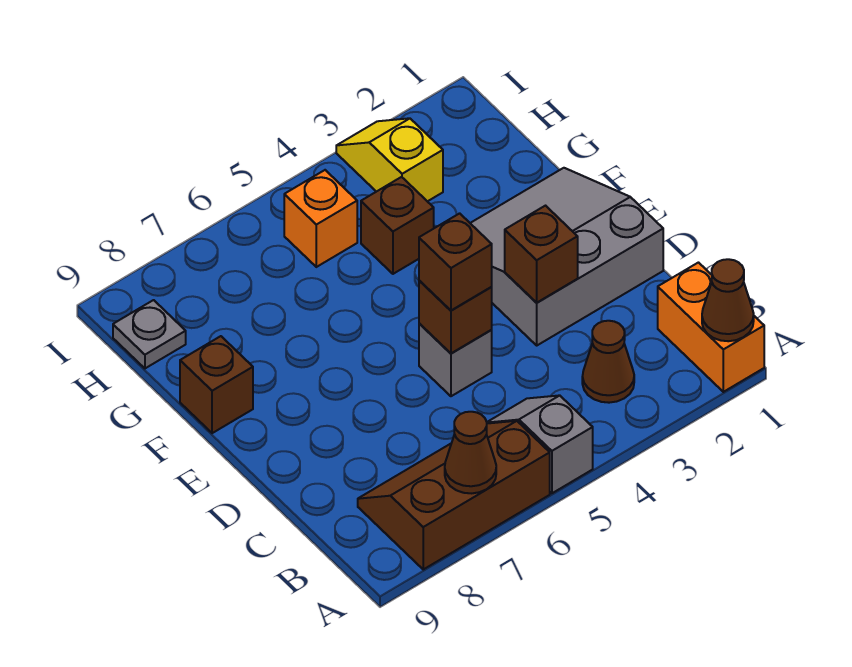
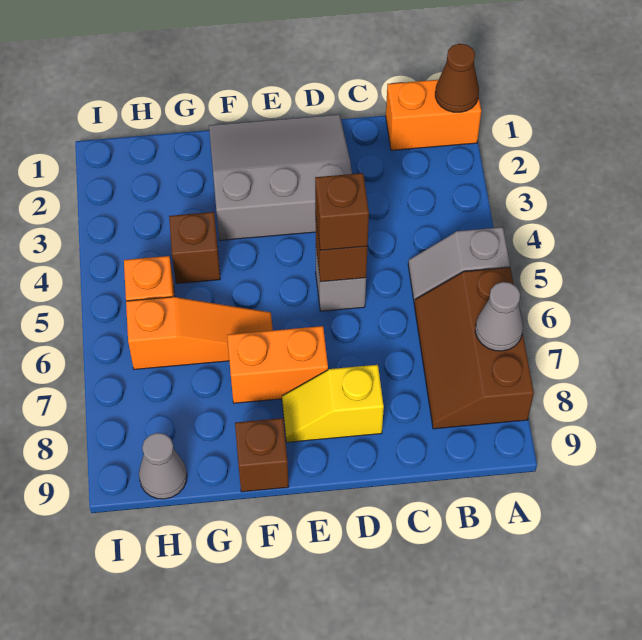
brown cone A7 level 2 -> grey cone A7 level 2
brown cone B3 level 1 -> none
grey slope D1:F3 level 1 top D -> grey slope D1:F3 level 1 top 3
brown brick D3 level 2 -> none
none -> orange brick E7:F7 level 1
none -> orange slope F6:H6 level 1 top H
yellow slope H3:I3 level 1 top H -> yellow slope D8:E8 level 1 top D
grey plate H9 level 1 -> grey cone H9 level 1

